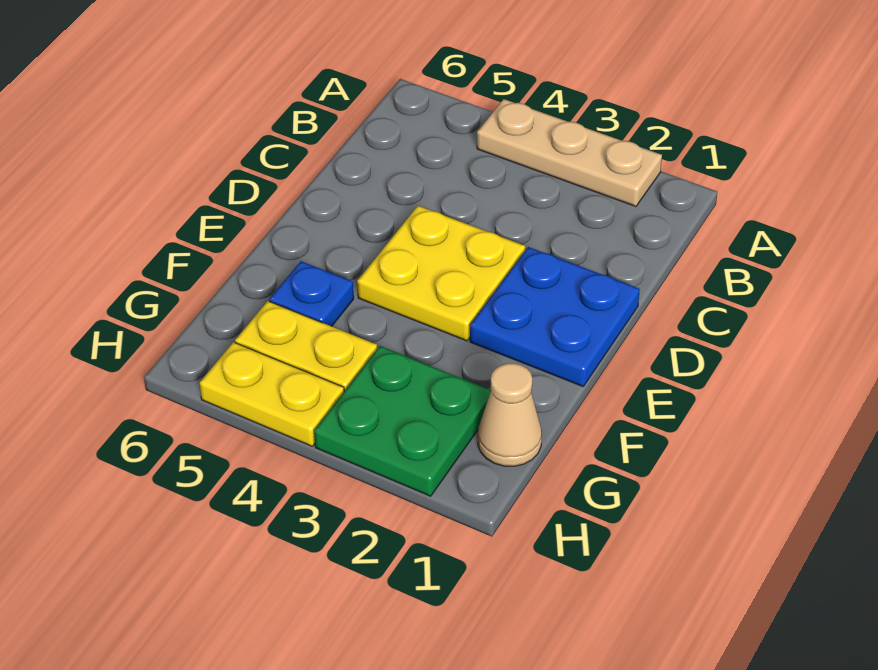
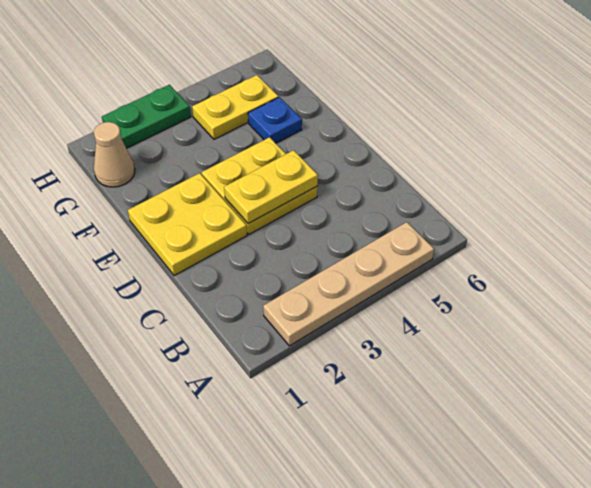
tan plate A2:A4 level 1 -> tan plate A2:A5 level 1
blue plate D1:E2 level 1 -> yellow plate D1:E2 level 1
green plate G2:H3 level 1 -> green plate H2:H3 level 1
yellow plate H4:H5 level 1 -> yellow plate D3:D4 level 2

